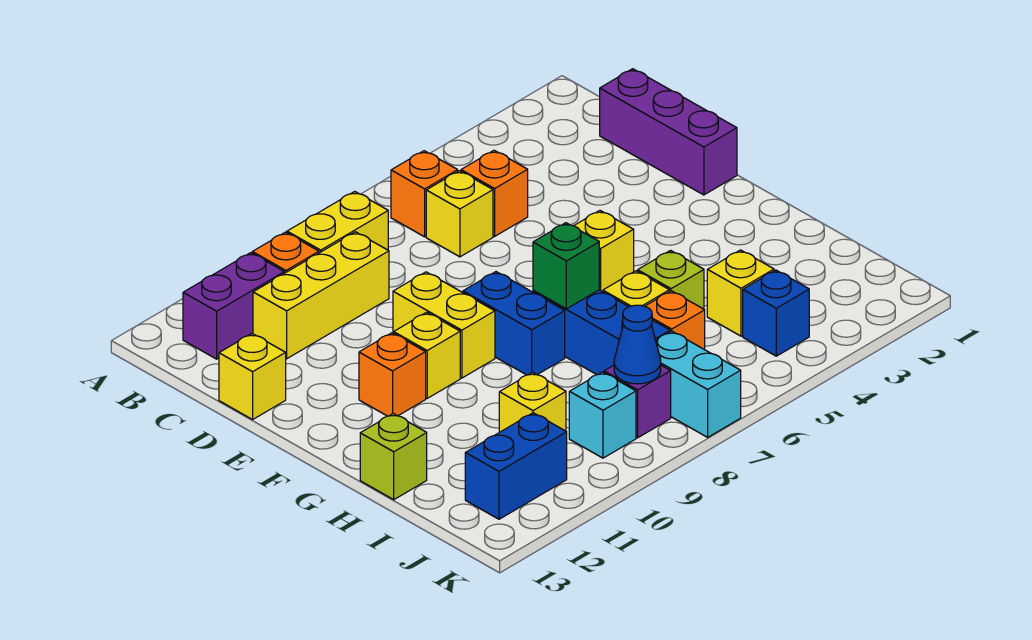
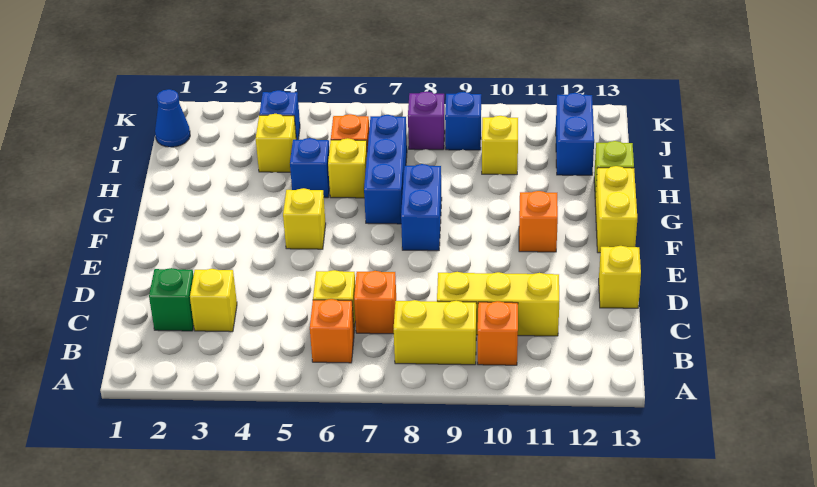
purple brick B11:B12 level 1 -> none
purple brick C1:E1 level 1 -> none
orange brick C5 level 1 -> orange brick C7 level 1
yellow brick E9:F9 level 1 -> yellow brick F13:G13 level 1
yellow brick F10 level 1 -> yellow brick C3 level 1
green brick G7 level 2 -> green brick C2 level 1
lime brick H5 level 1 -> blue brick H5 level 1
cyan brick J7:K7 level 1 -> none
blue cone J8 level 2 -> blue cone J1 level 1
cyan brick J9 level 1 -> blue brick J9 level 1
blue brick J11:J12 level 1 -> blue brick I12:J12 level 1

